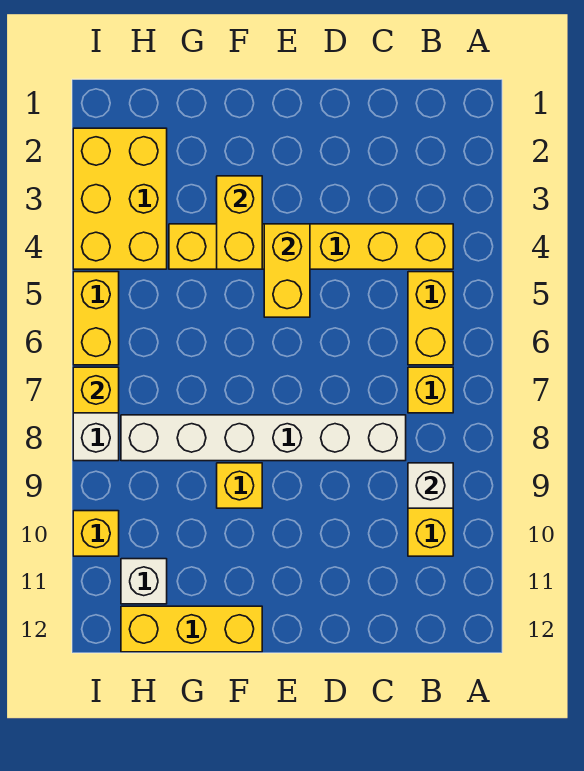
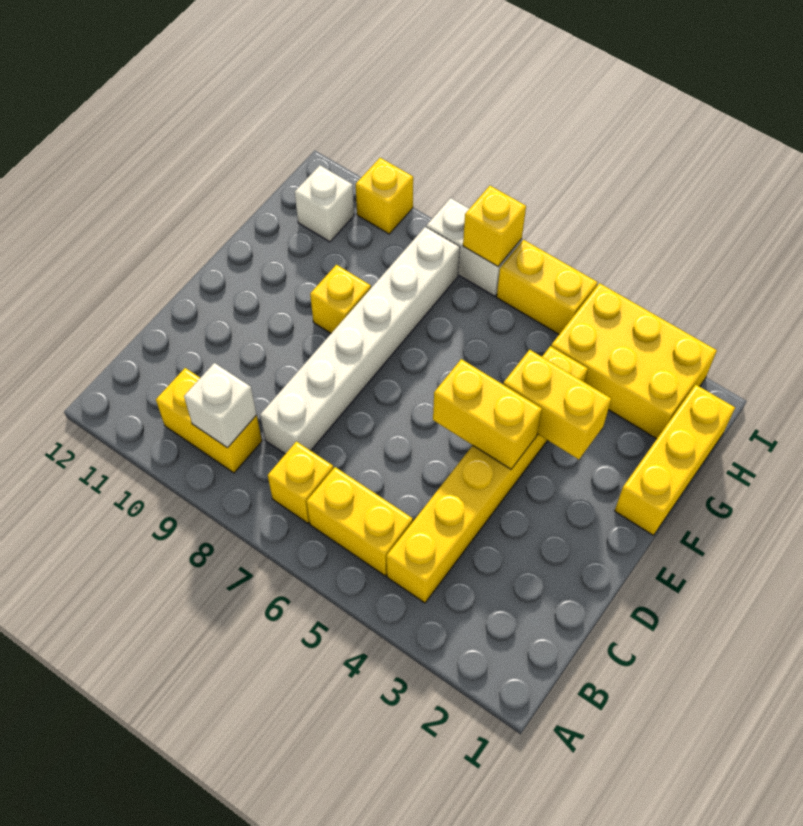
yellow brick F12:H12 level 1 -> yellow brick F1:H1 level 1

